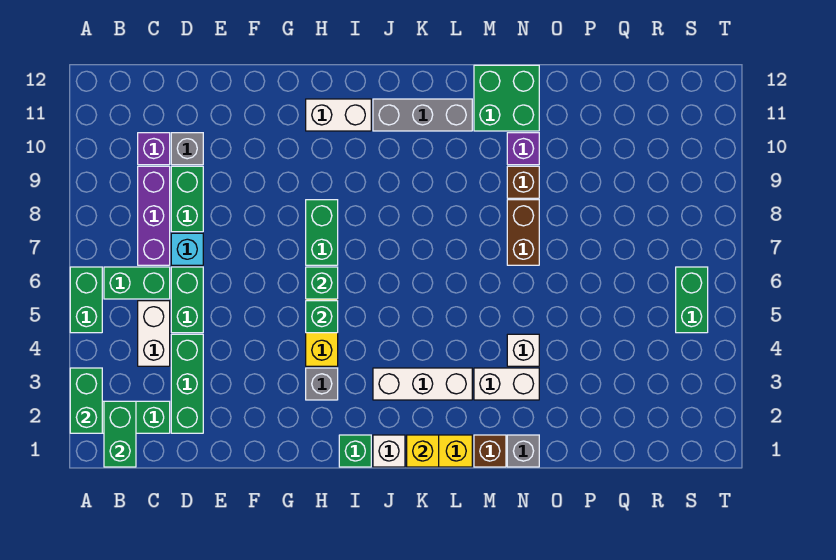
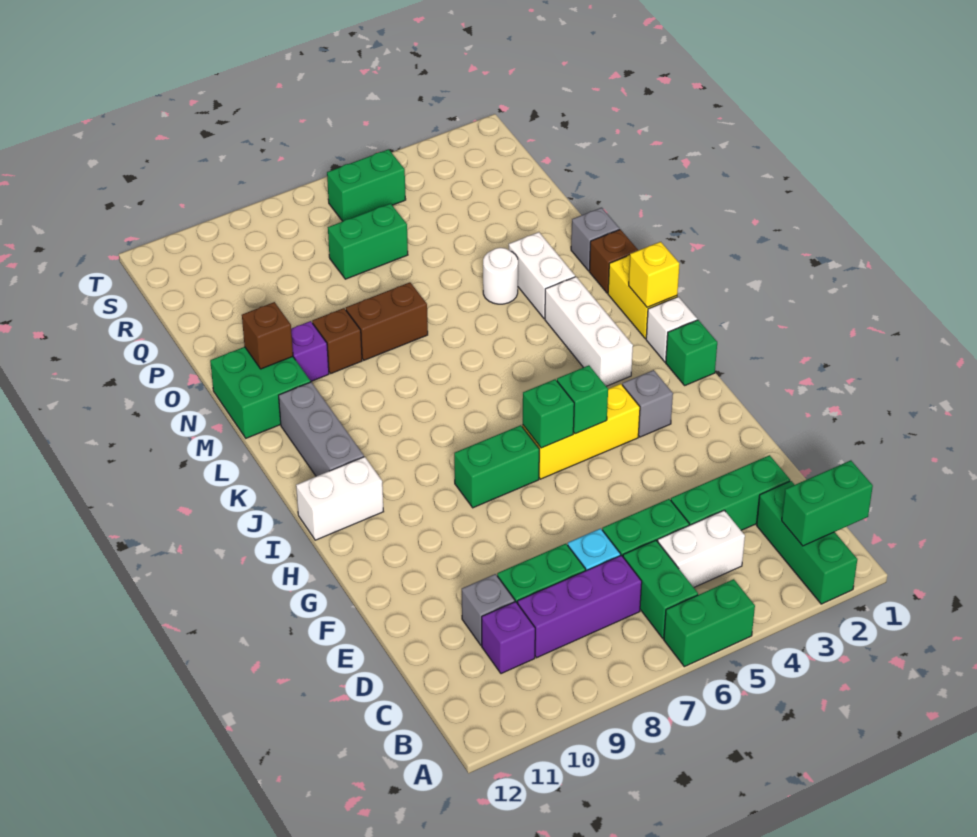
green brick A2:A3 level 2 -> green brick Q6:Q7 level 1
white brick H11:I11 level 1 -> white brick I11:I12 level 1
white brick N4 level 1 -> white round brick N4 level 1
none -> brown brick N11 level 2

